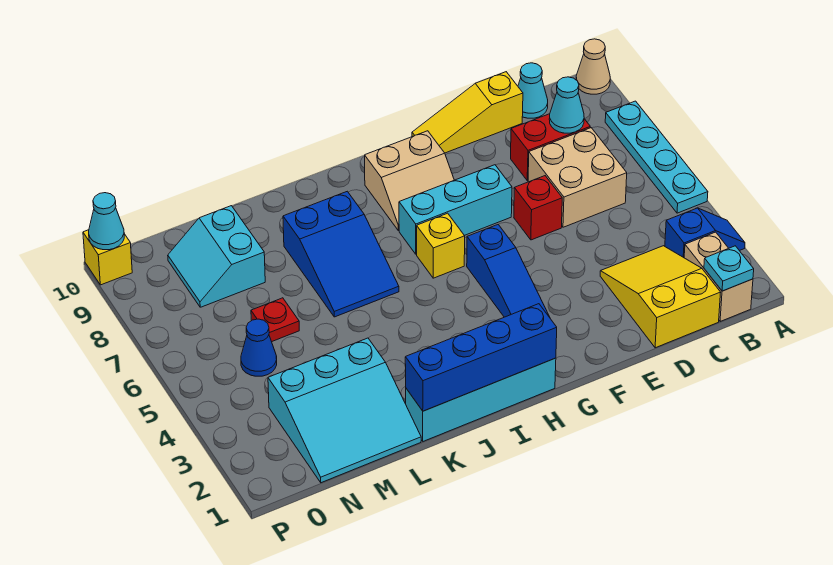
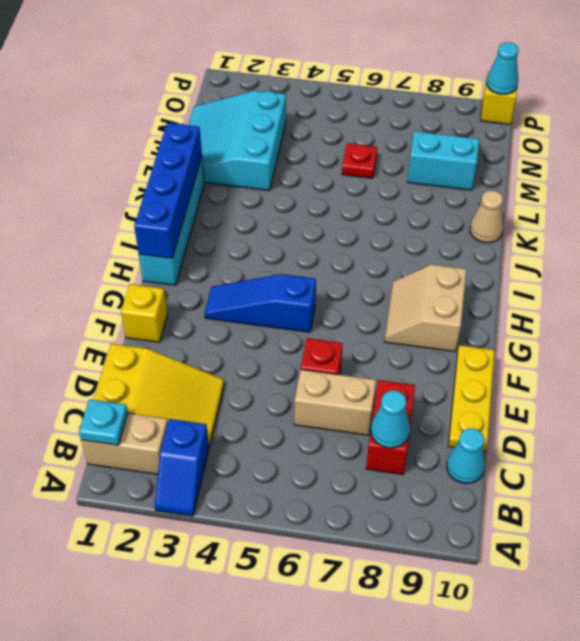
cyan plate A5:A8 level 1 -> none
tan cone A10 level 1 -> tan cone K10 level 1
tan brick C6:D7 level 1 -> tan brick D6:D7 level 1
yellow slope D10:F10 level 1 top D -> yellow plate D10:F10 level 1
cyan brick F7:H7 level 1 -> none
yellow brick H6 level 1 -> yellow brick F1 level 1
blue slope J6:K8 level 1 top 8 -> none
blue cone N5 level 1 -> none

